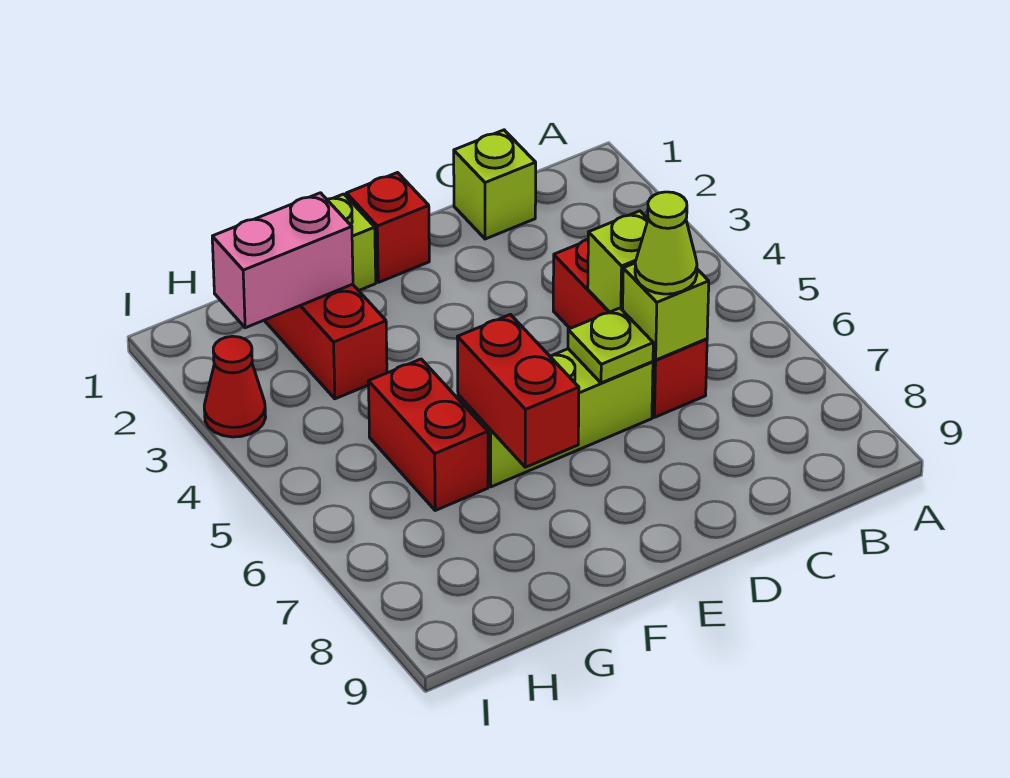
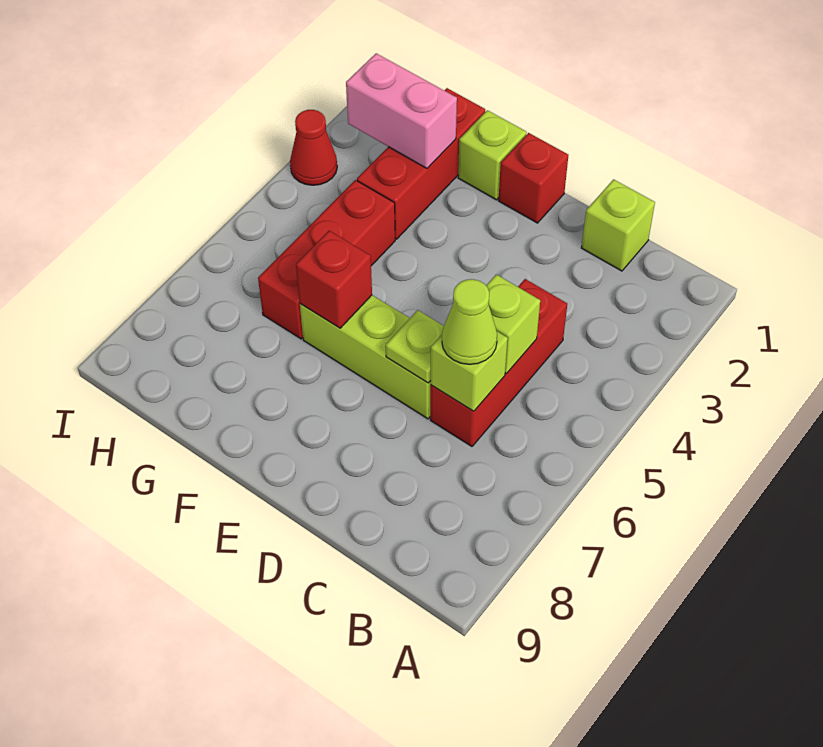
red brick F6:F7 level 2 -> red brick F6 level 2
red brick G5:G6 level 1 -> red brick G4:G6 level 1

